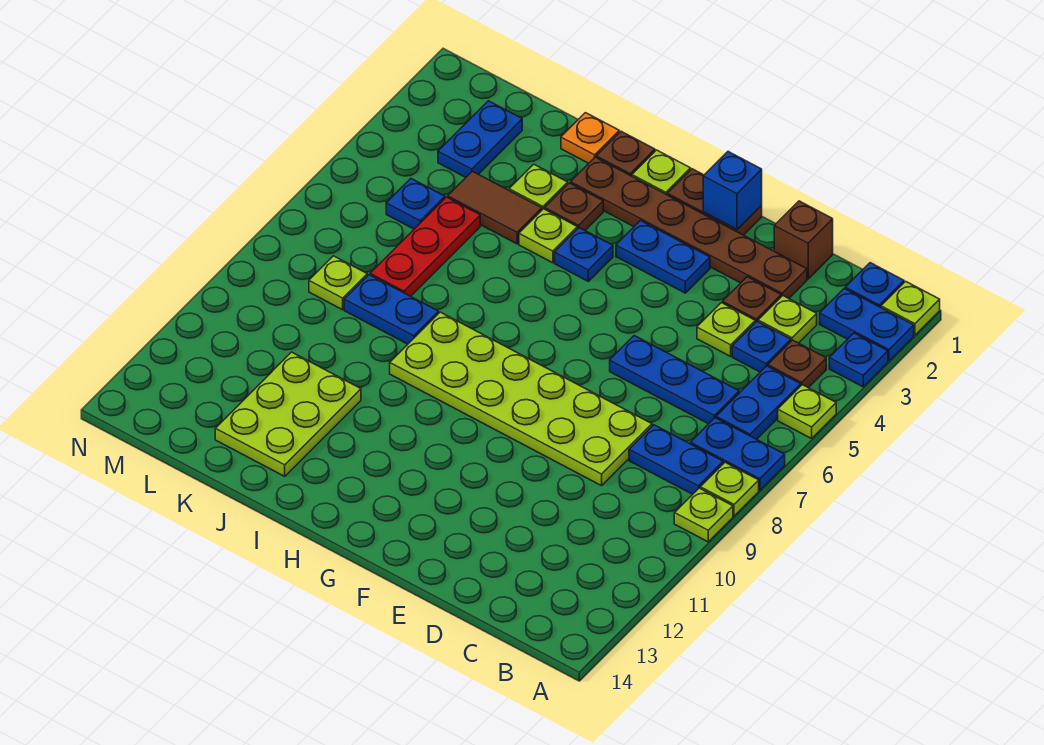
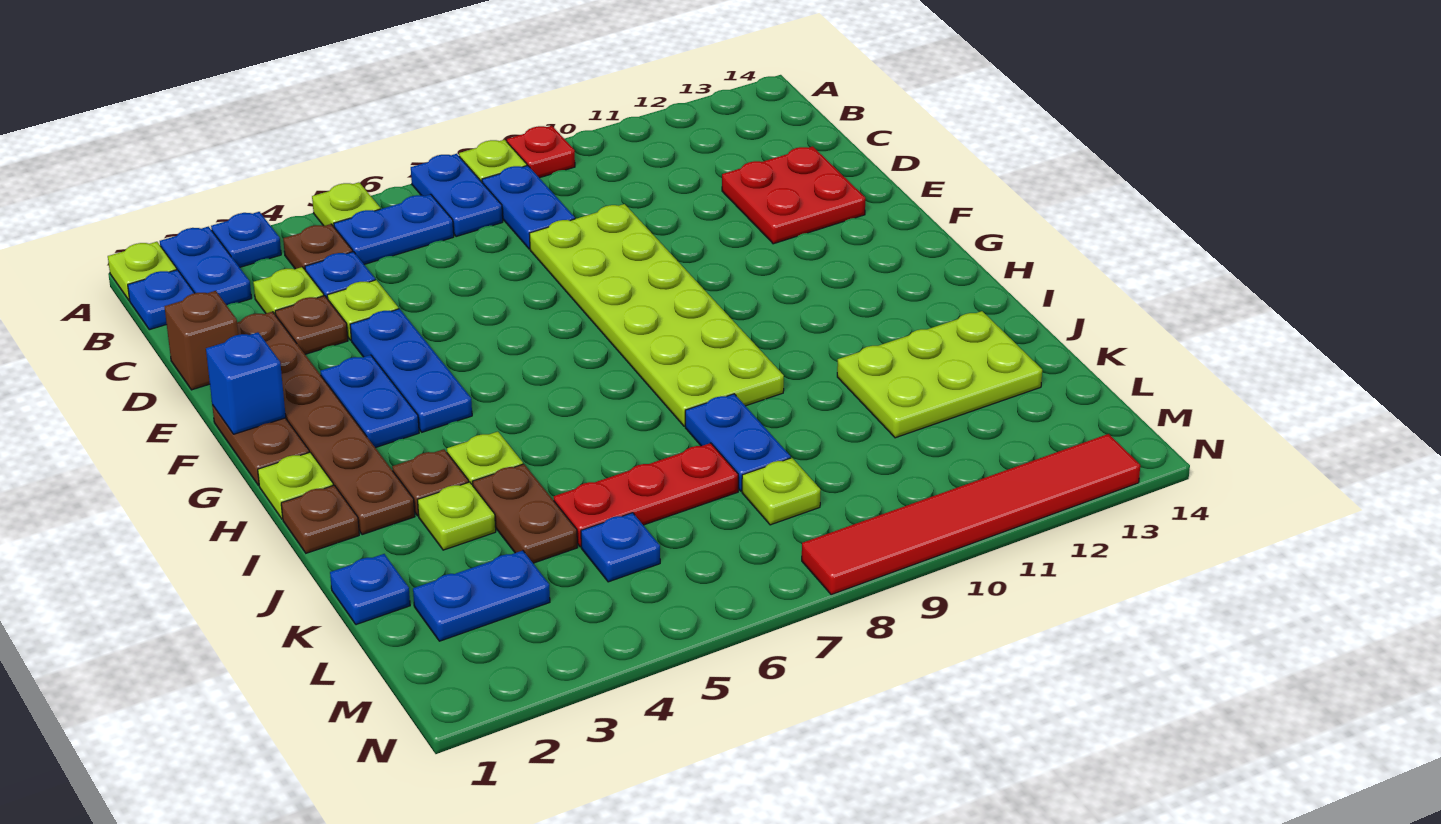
lime plate A9 level 1 -> red plate A9 level 1
blue plate C6:E6 level 1 -> blue plate E4:G4 level 1
none -> red plate D12:E13 level 1
blue plate H4 level 1 -> blue plate K1 level 1
orange plate J1 level 1 -> none
brown tile J4:K4 level 1 -> brown plate J4:K4 level 1
none -> red tile N8:N13 level 1

